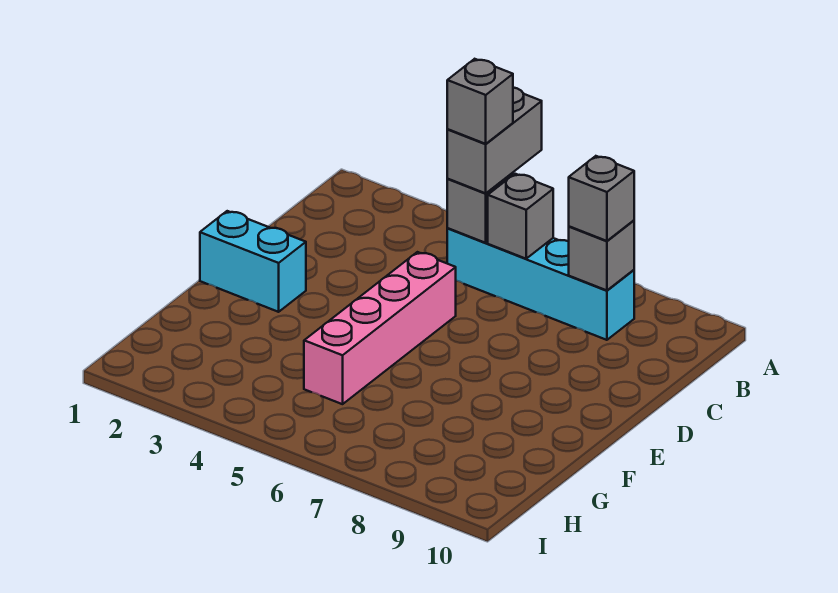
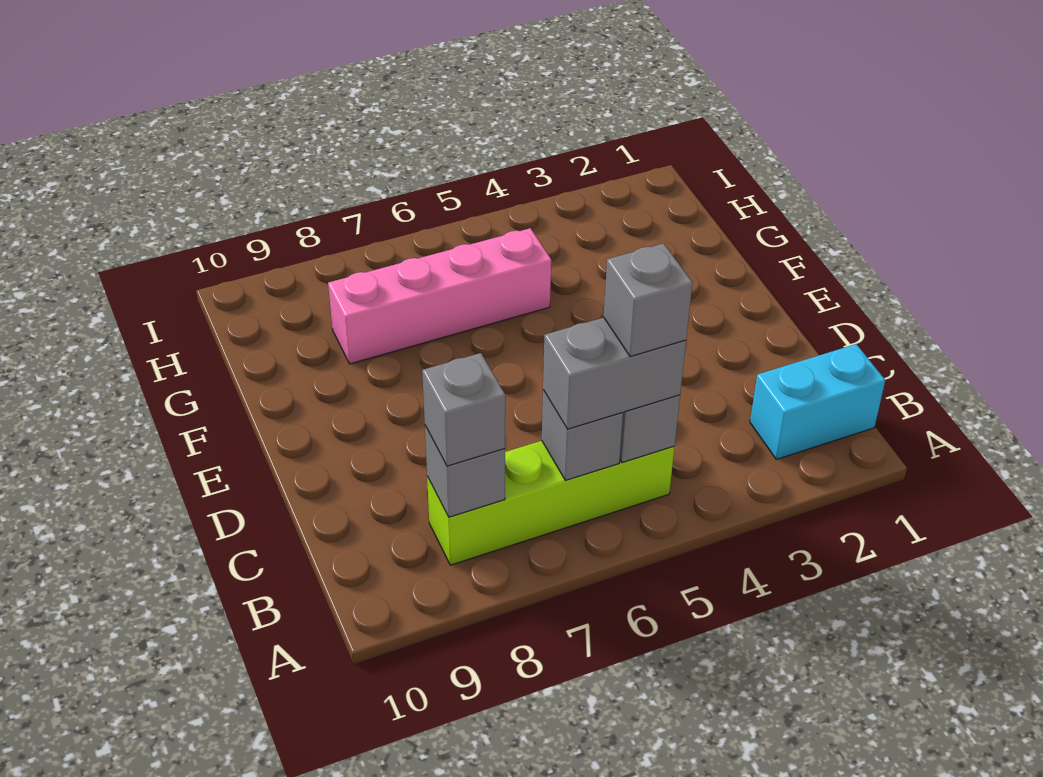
grey brick A5:B5 level 3 -> grey brick B5:B6 level 3
cyan brick B5:B8 level 1 -> lime brick B5:B8 level 1
pink brick D5:G5 level 1 -> pink brick G5:G8 level 1
cyan brick E1:E2 level 1 -> cyan brick B1:B2 level 1

